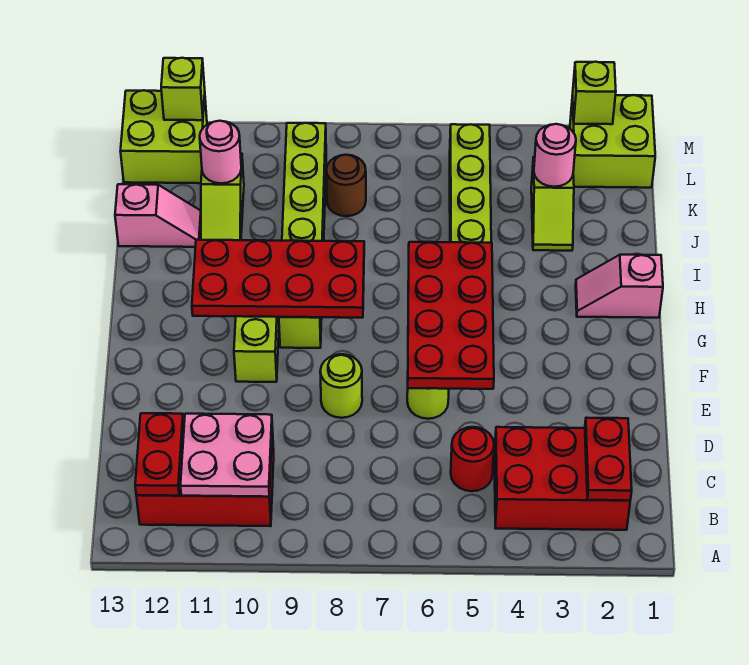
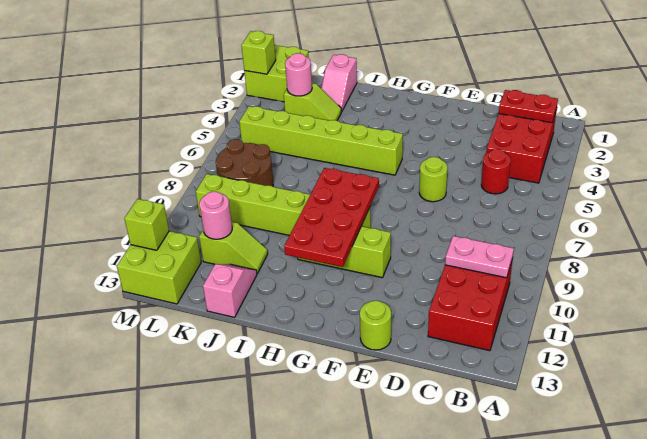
pink plate B10:C11 level 2 -> pink plate B10:C10 level 2
red plate B12:C12 level 2 -> none
red plate E5:H6 level 2 -> none
lime round brick E8 level 1 -> lime round brick E13 level 1
pink slope H1:H2 level 1 top 1 -> pink slope J1:J2 level 1 top 1
brown round brick K8 level 1 -> brown round brick K7:L8 level 1

